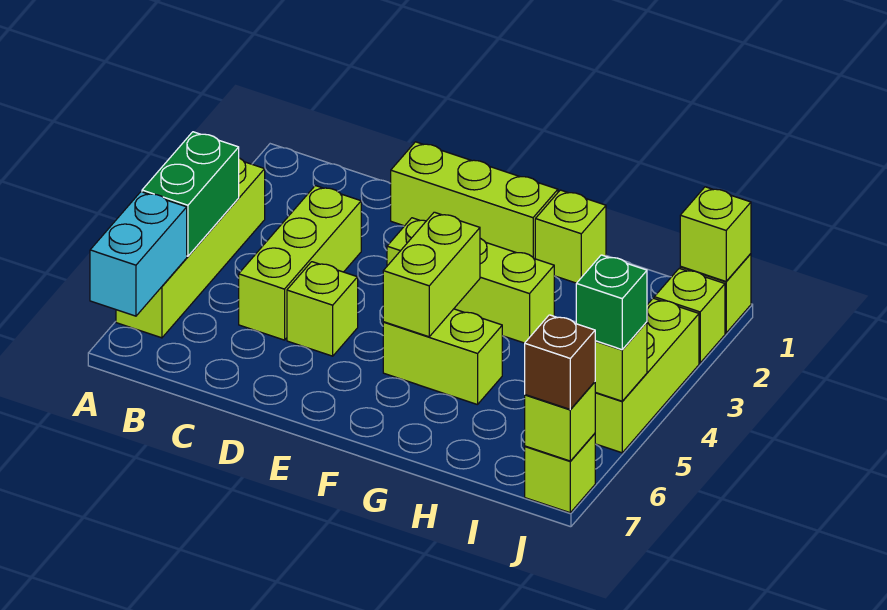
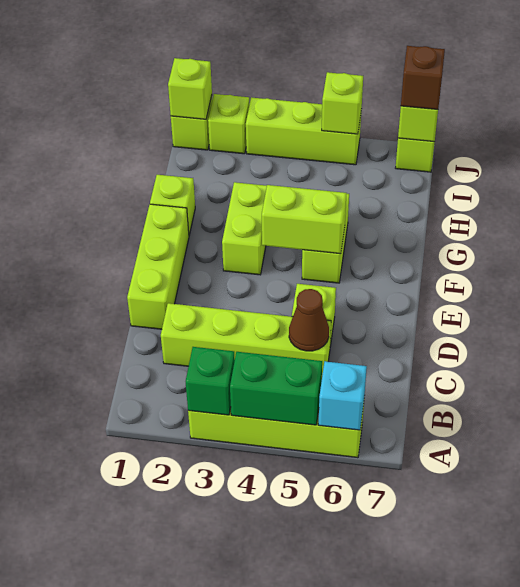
cyan brick A6:A7 level 2 -> cyan brick A6 level 2
lime brick C3:C5 level 1 -> lime brick C2:C5 level 1
none -> brown cone C5 level 2
lime brick E3:G3 level 1 -> lime brick F3:G3 level 1
green brick J5 level 3 -> green brick A3 level 2

